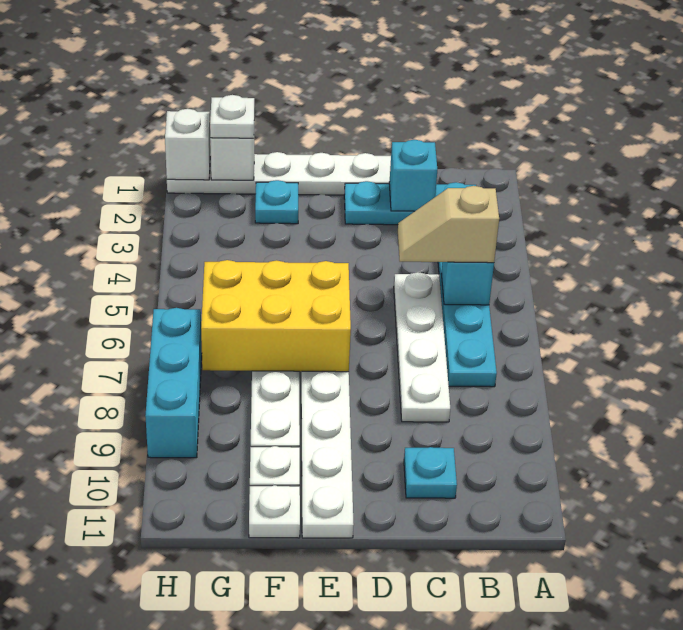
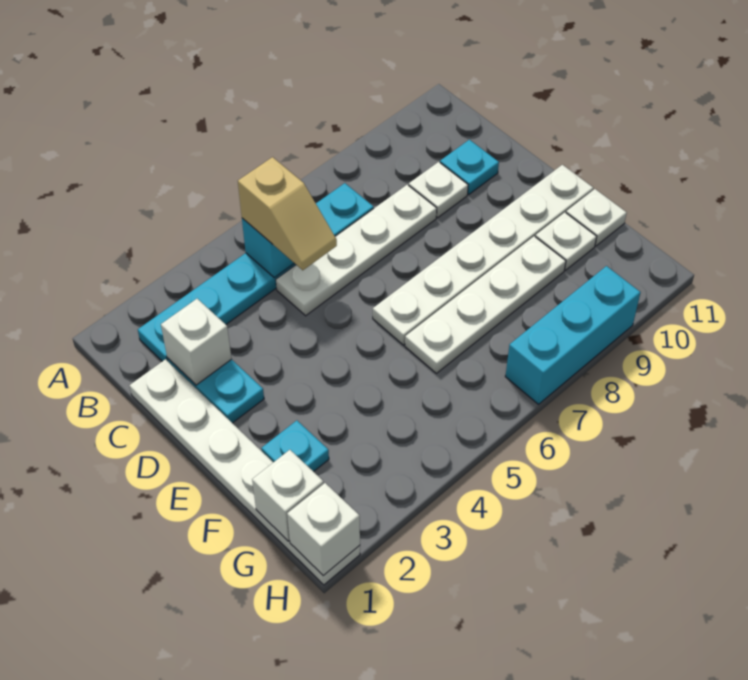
cyan brick C2 level 2 -> white brick C2 level 2
yellow brick E6:G7 level 2 -> none
white plate G1 level 3 -> white plate C9 level 1

